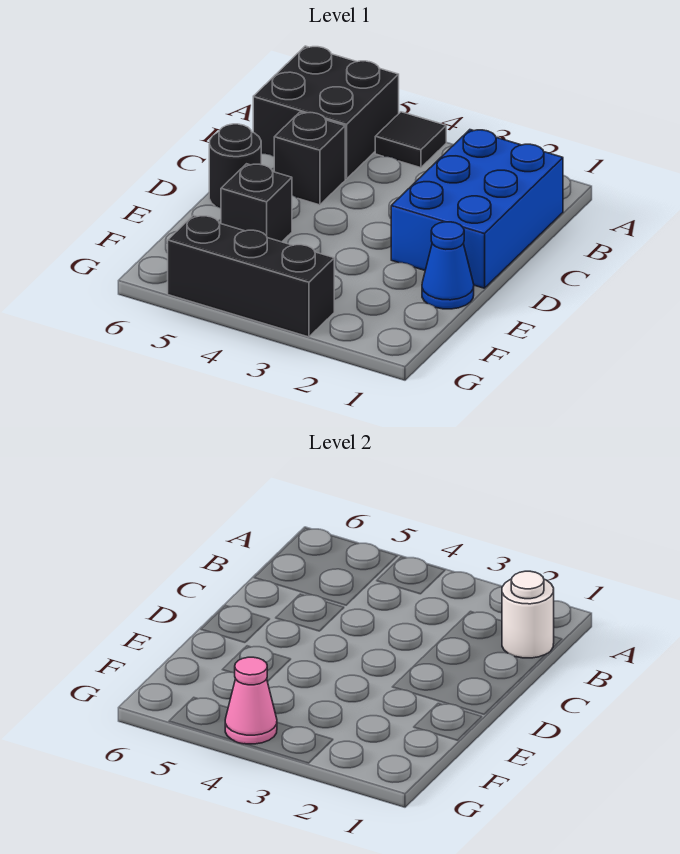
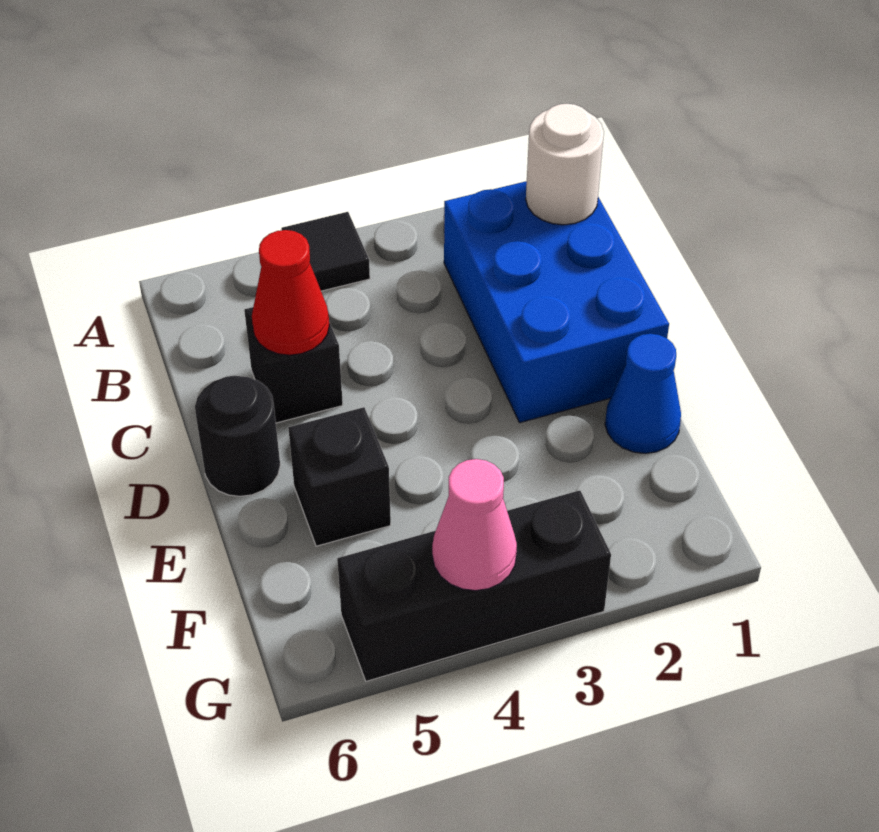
black brick A5:B6 level 1 -> none
none -> red cone C5 level 2

